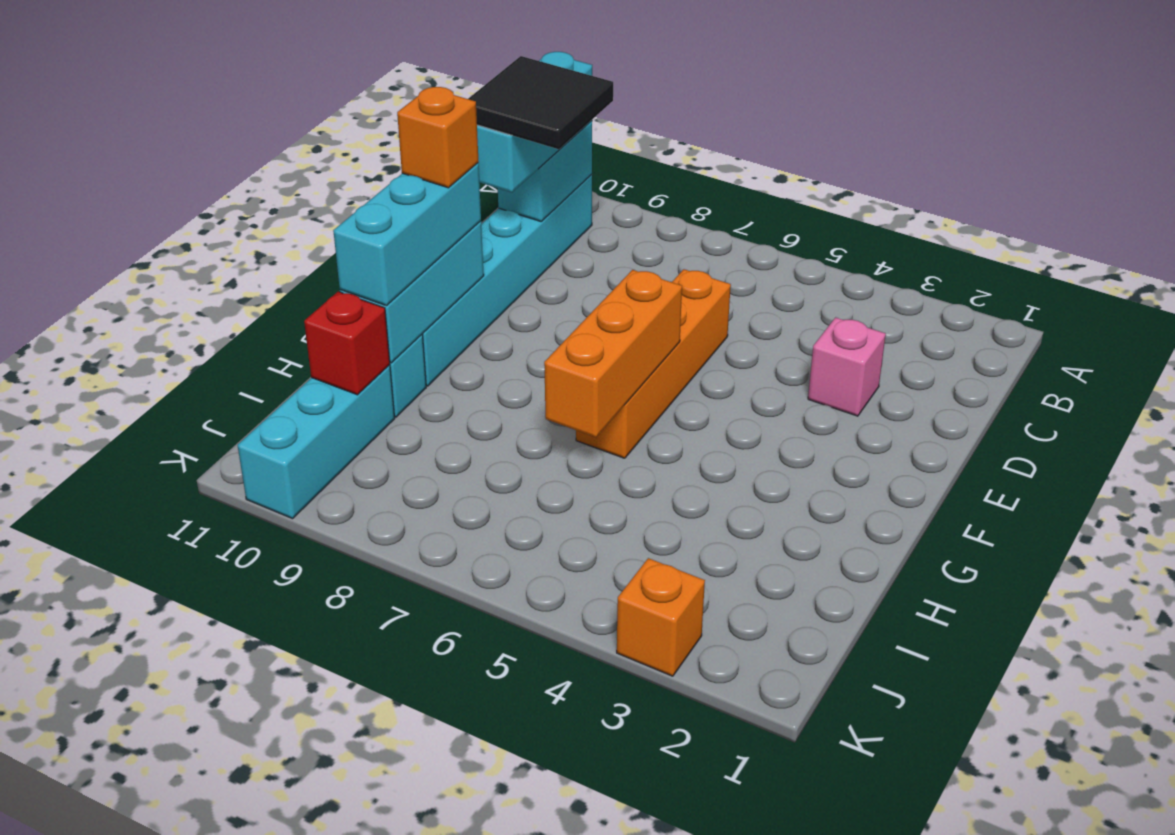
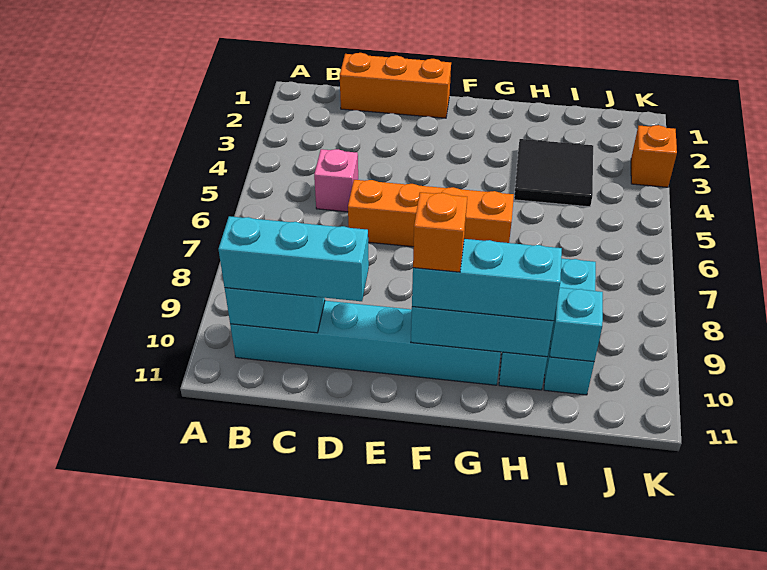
black tile C9:D10 level 4 -> black tile H3:I4 level 1
pink brick D3 level 1 -> pink brick C5 level 1
orange brick F6:H6 level 2 -> orange brick C1:E1 level 1
cyan brick I10:K10 level 1 -> cyan brick I8:I10 level 1
red brick I10 level 2 -> cyan brick I10 level 2

